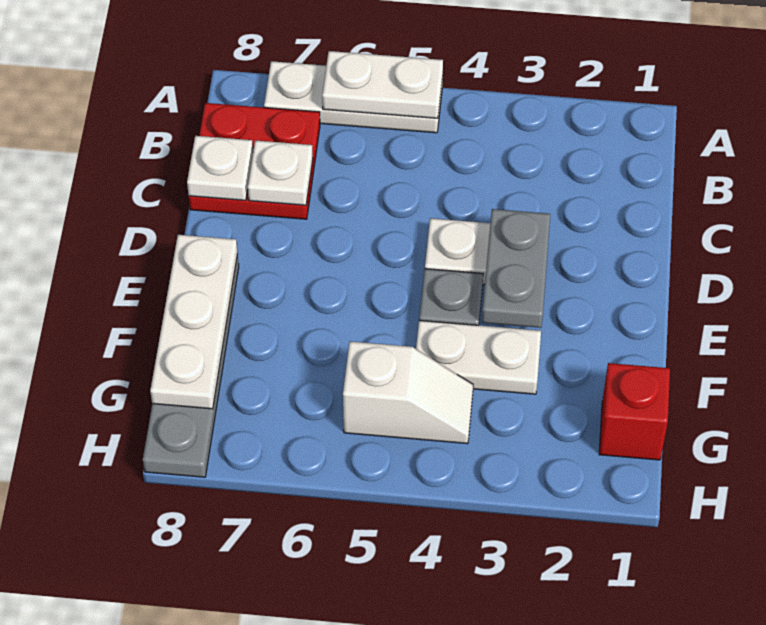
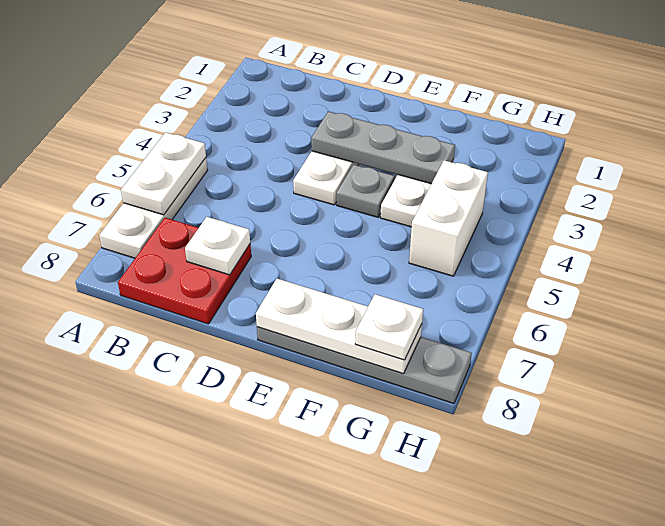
white plate C8 level 2 -> white plate G8 level 3
grey plate D3:E3 level 2 -> grey plate D3:F3 level 2
red brick G1 level 1 -> none
white slope G4:G5 level 1 top 5 -> white brick G4:G5 level 1

